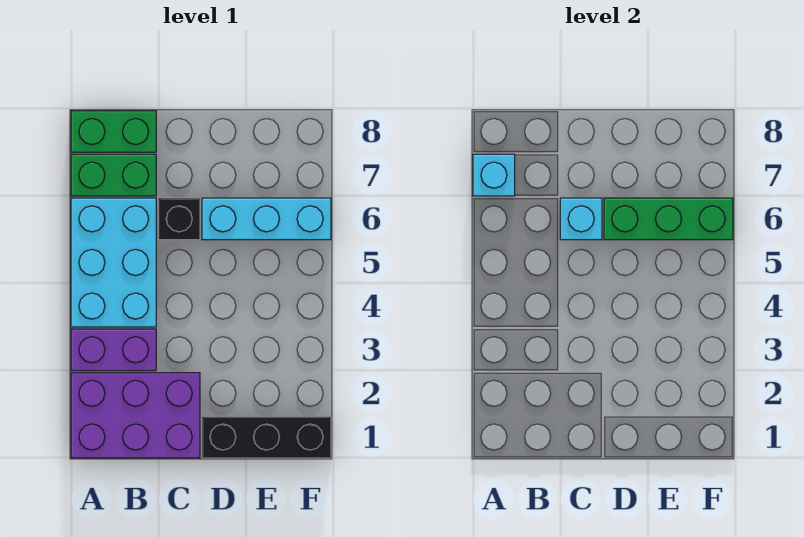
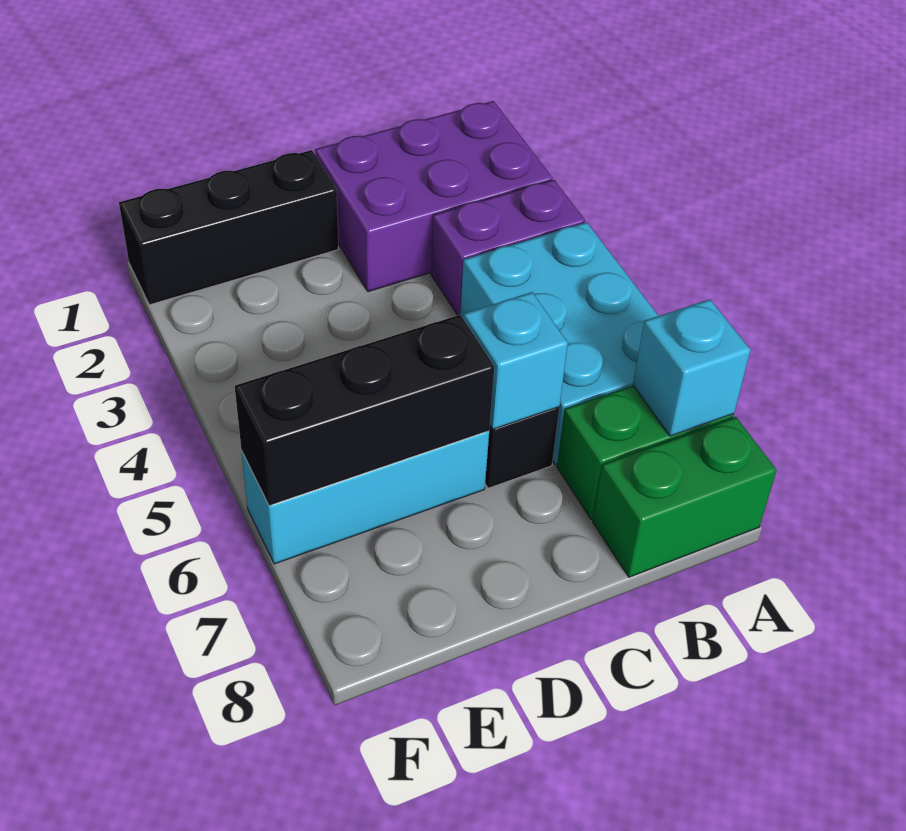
green brick D6:F6 level 2 -> black brick D6:F6 level 2

